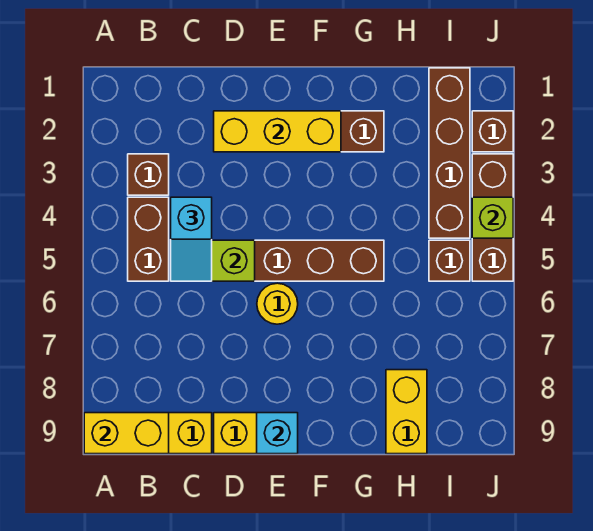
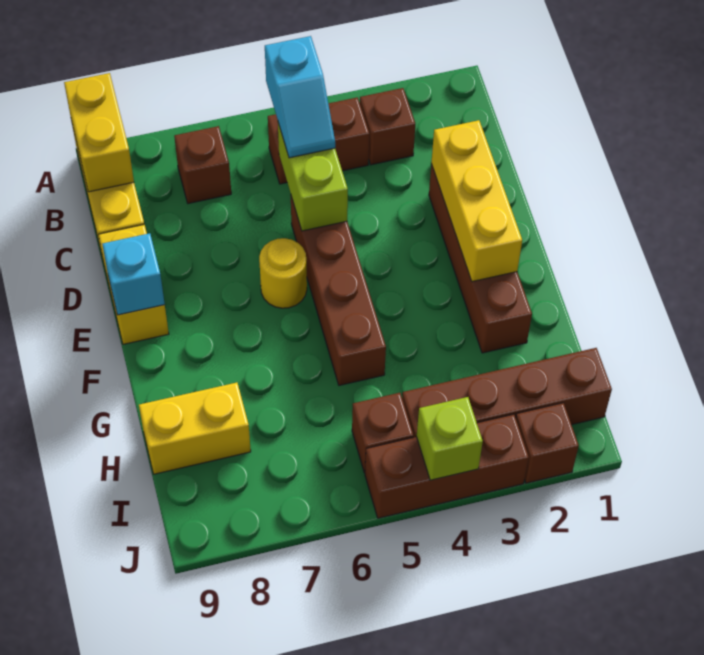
none -> brown brick B7 level 1
cyan slope C4:C5 level 3 top 4 -> cyan slope B5:C5 level 3 top B

